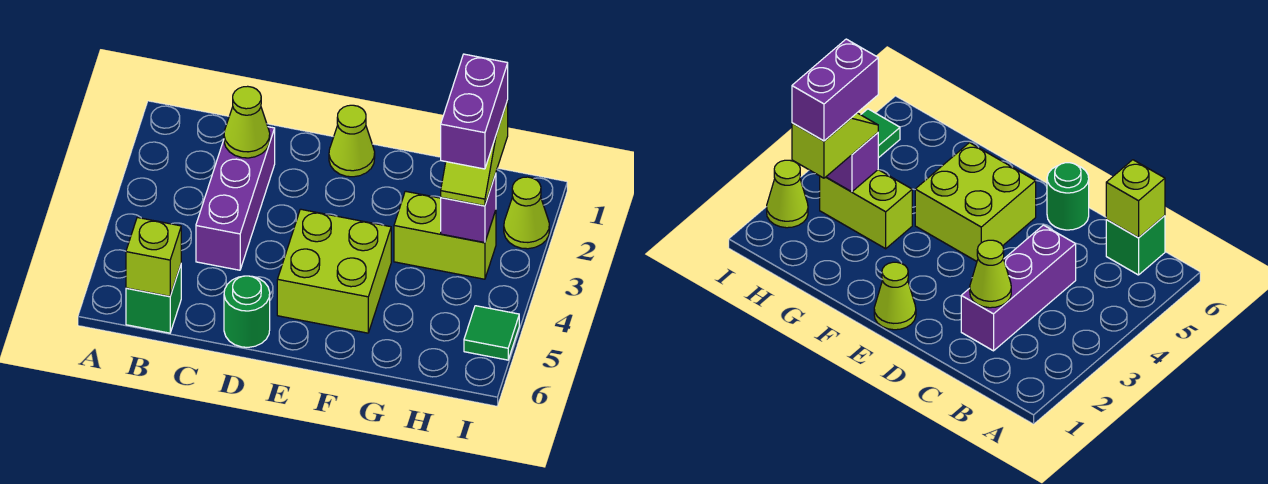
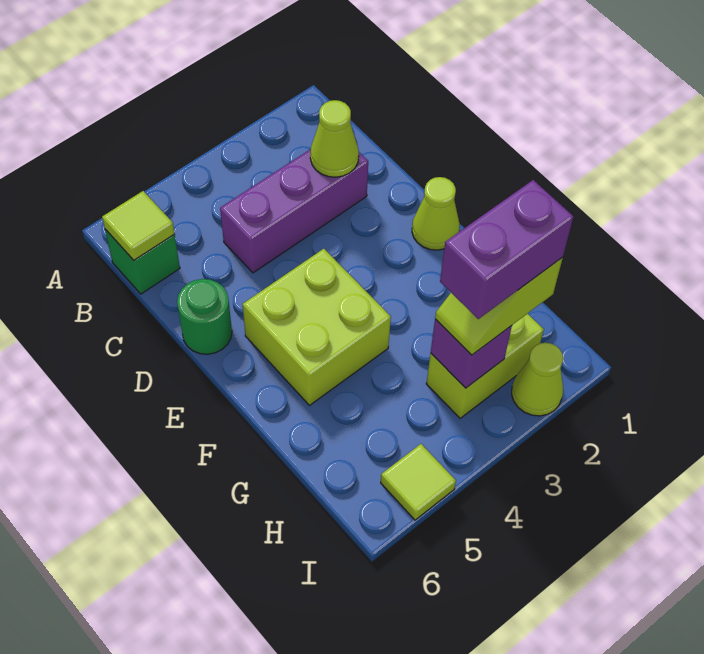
lime brick B6 level 2 -> lime tile B6 level 2
lime brick G3:H3 level 1 -> lime brick H2:H3 level 1
green tile I5 level 1 -> lime tile I5 level 1

